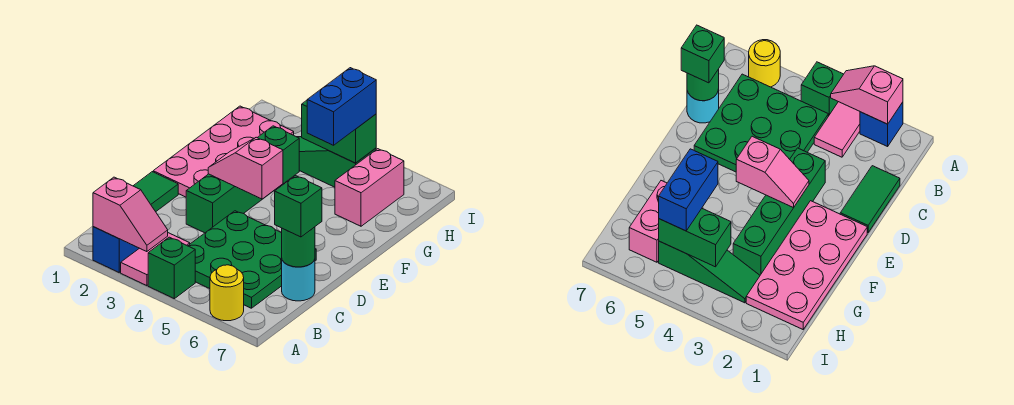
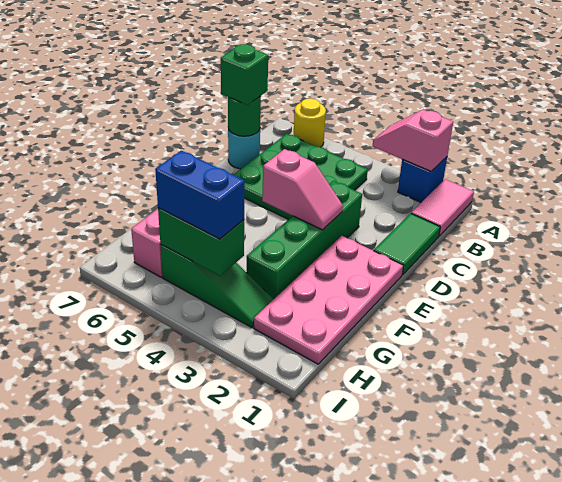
pink tile A3:B3 level 1 -> pink tile A1:B1 level 1
green brick A4 level 1 -> none
blue brick G5:H5 level 3 -> blue brick H4:H5 level 3

